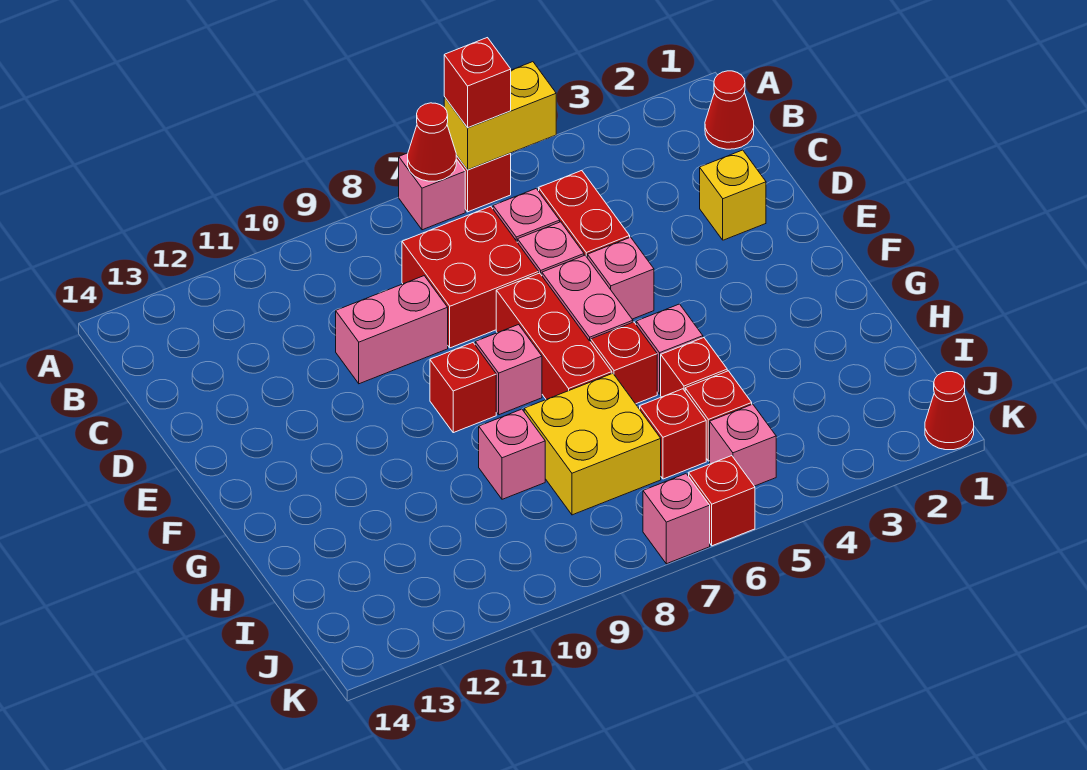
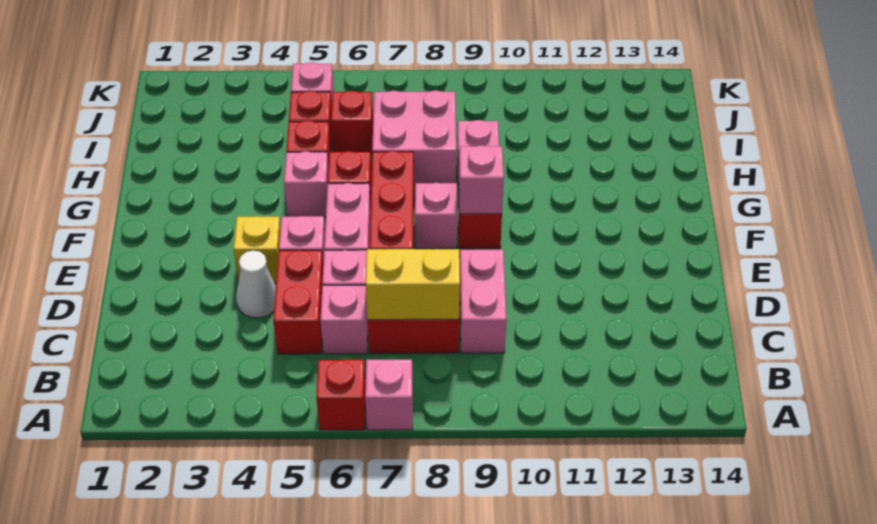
yellow brick A5:A6 level 2 -> yellow brick C7:C8 level 2
red brick A6 level 3 -> none
red cone A7 level 2 -> none
red cone B1 level 1 -> none
yellow brick D2 level 1 -> yellow brick E4 level 1
none -> white cone D4 level 1
pink brick D9:D10 level 1 -> pink brick C9:D9 level 1
yellow brick H7:I8 level 1 -> pink brick H7:I8 level 1
red cone K1 level 1 -> none
red brick K6 level 1 -> none
pink brick K7 level 1 -> pink brick F9 level 2

